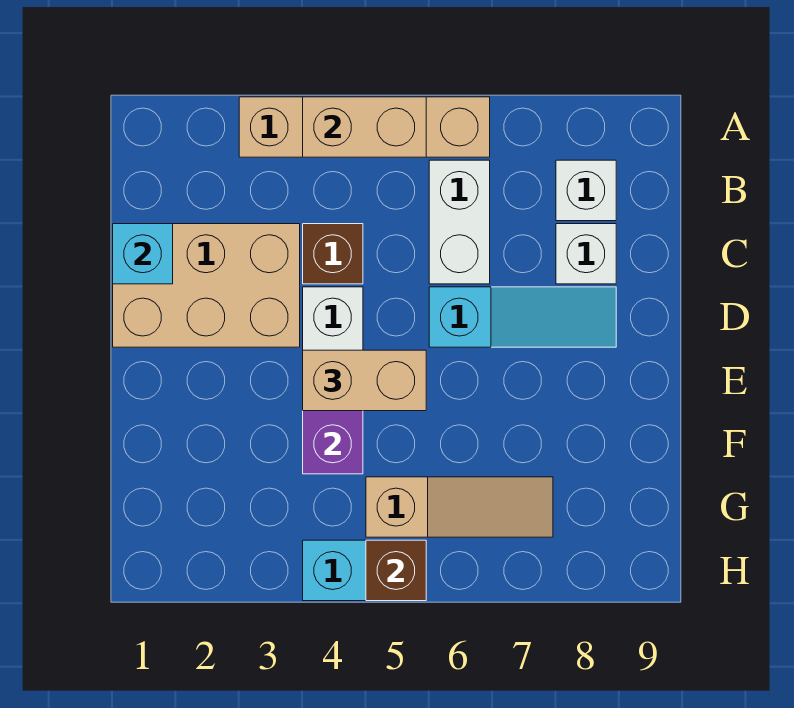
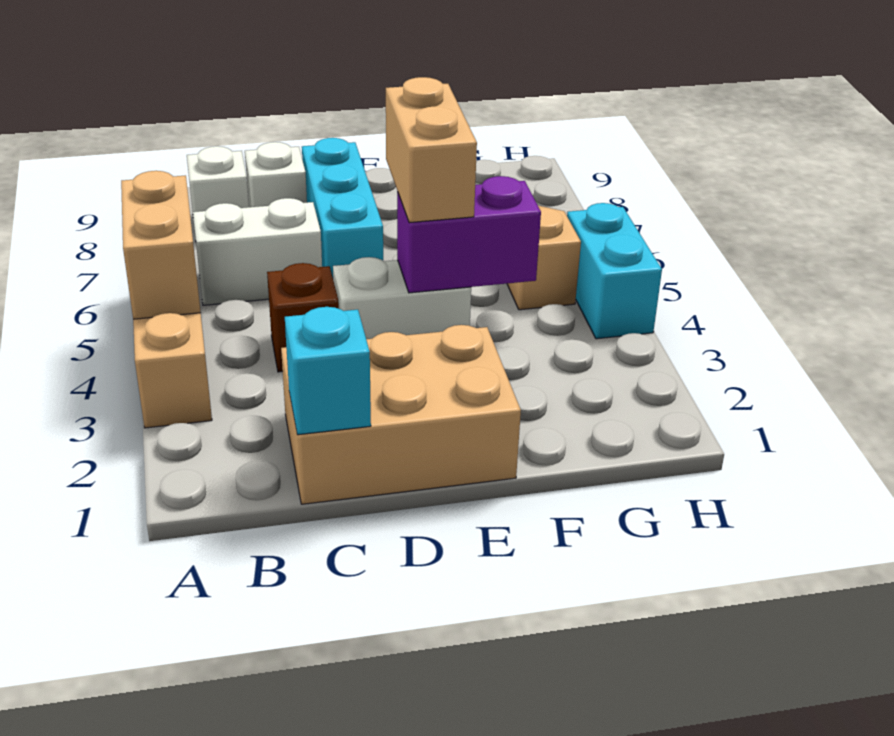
tan brick C1:D3 level 1 -> tan brick C1:E2 level 1
cyan slope D6:D8 level 1 top 6 -> cyan brick D6:D8 level 1
brown brick H5 level 2 -> none

